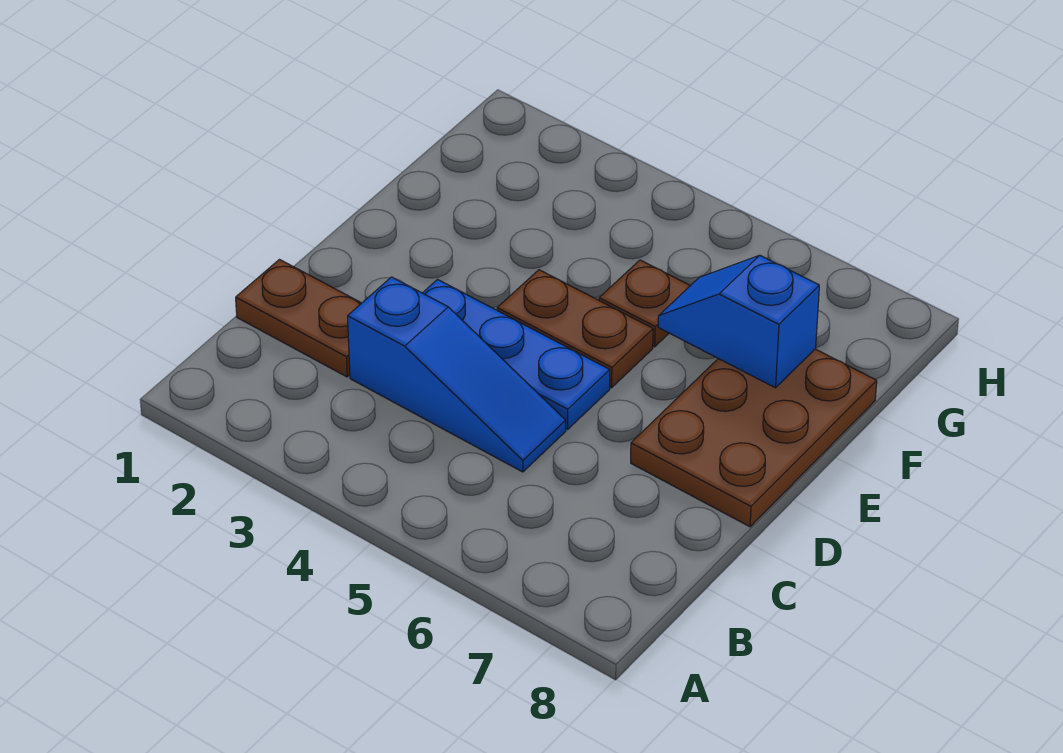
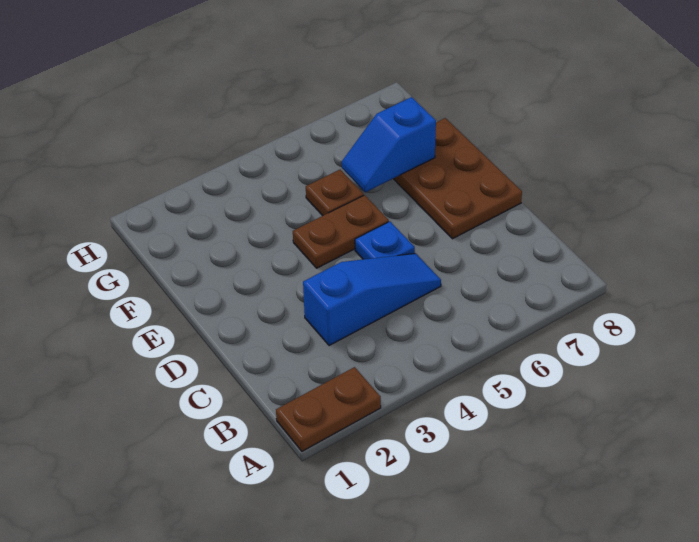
brown plate C1:C2 level 1 -> brown plate A1:A2 level 1
blue plate D3:D5 level 1 -> blue plate D5 level 1

